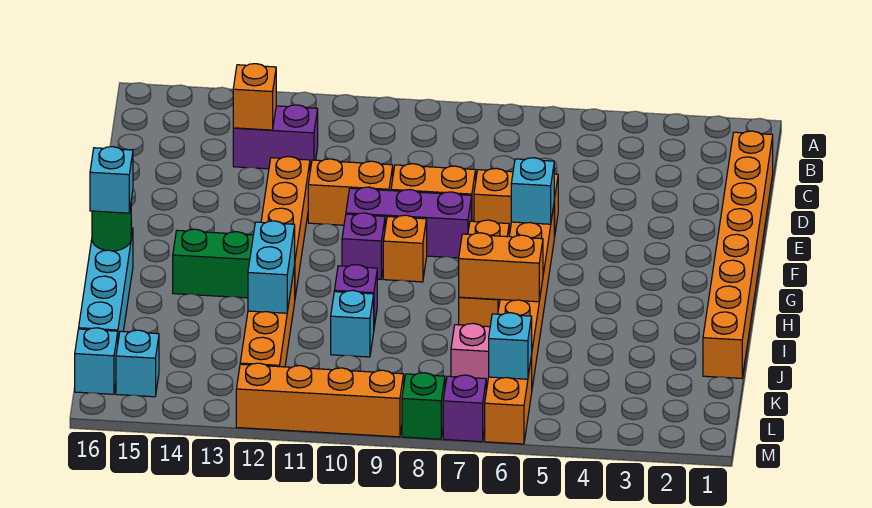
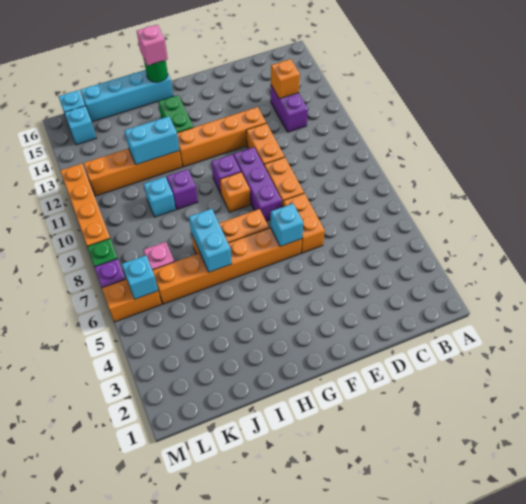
orange brick C1:J1 level 1 -> none
cyan brick H16 level 3 -> pink brick H16 level 3
orange brick I6:I7 level 2 -> cyan brick I6:I7 level 2

